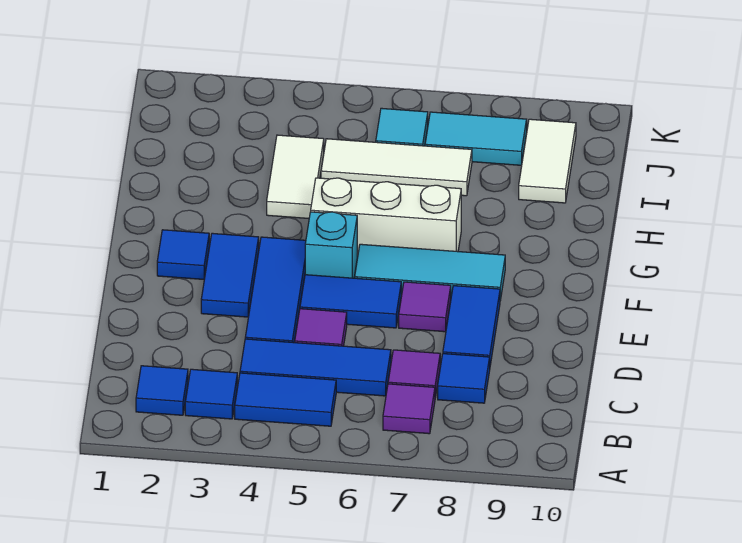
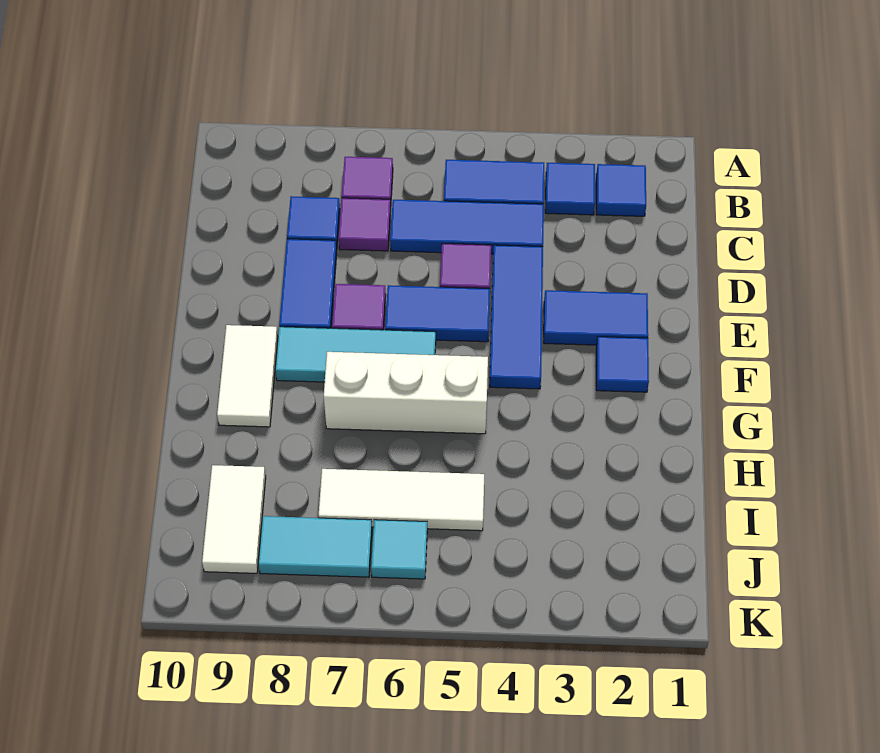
blue tile E3:F3 level 1 -> blue tile E2:E3 level 1
cyan brick F5 level 1 -> none
white tile H4:I4 level 1 -> white tile F9:G9 level 1

